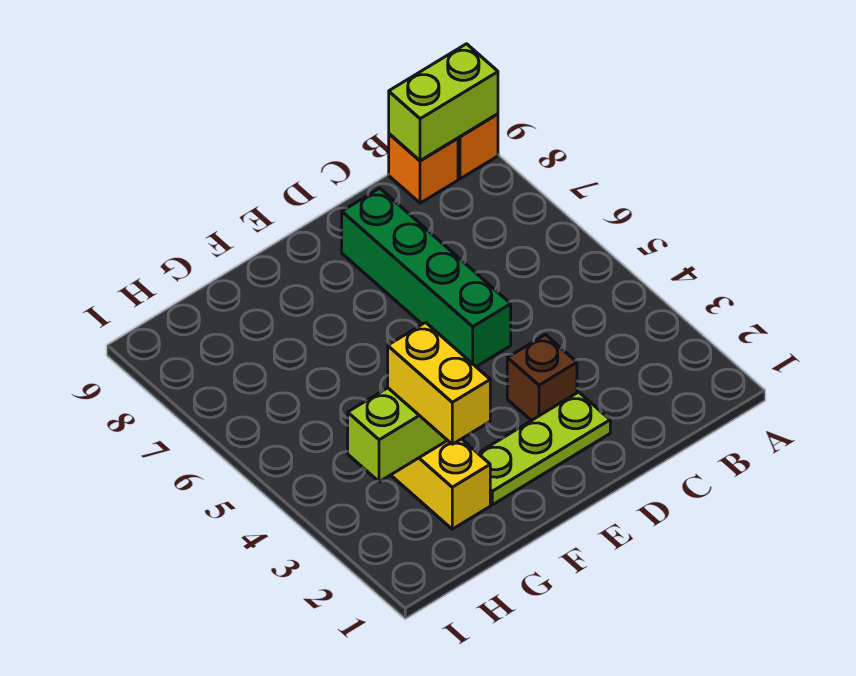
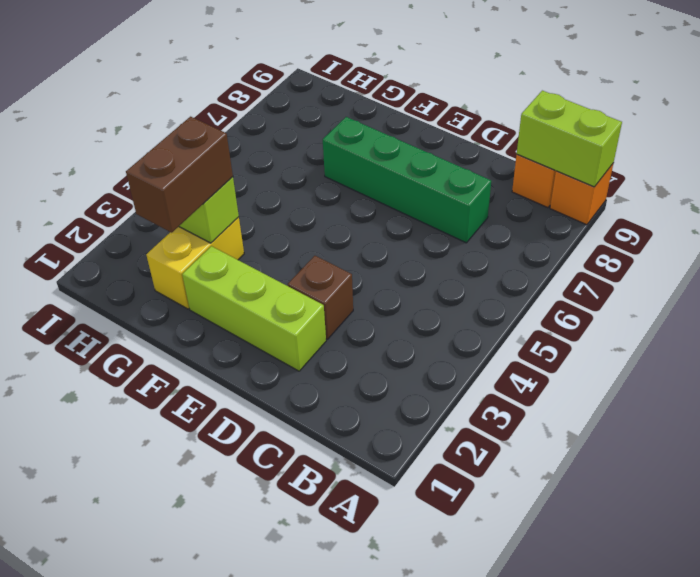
lime plate D2:F2 level 1 -> lime brick D2:F2 level 1
green brick D5:D8 level 1 -> green brick C7:F7 level 1
yellow brick G2:G3 level 3 -> brown brick G2:G3 level 3

